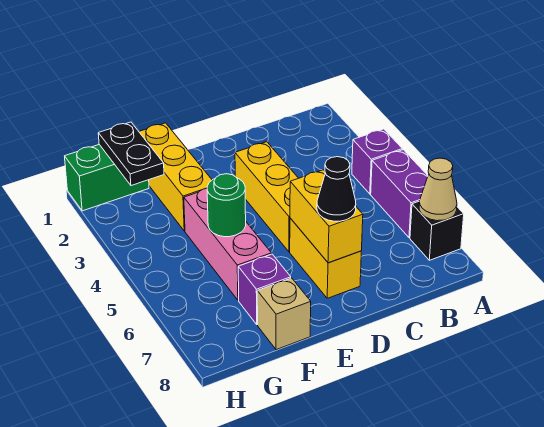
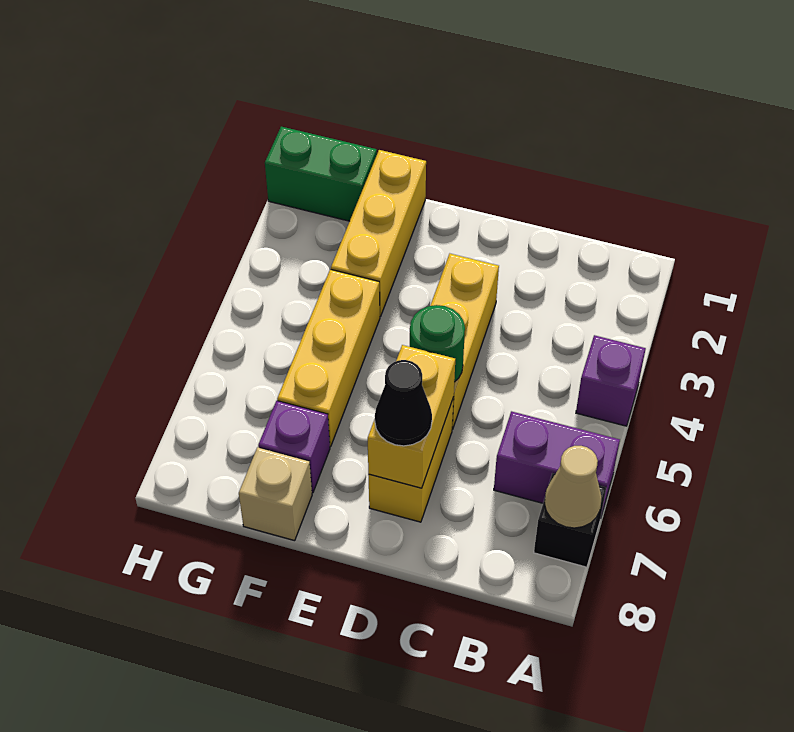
purple brick A5:A6 level 1 -> purple brick A6:B6 level 1
pink brick F4:F6 level 1 -> yellow brick F4:F6 level 1
green round brick F5 level 2 -> green round brick D5 level 2
black plate G1:G2 level 2 -> none

